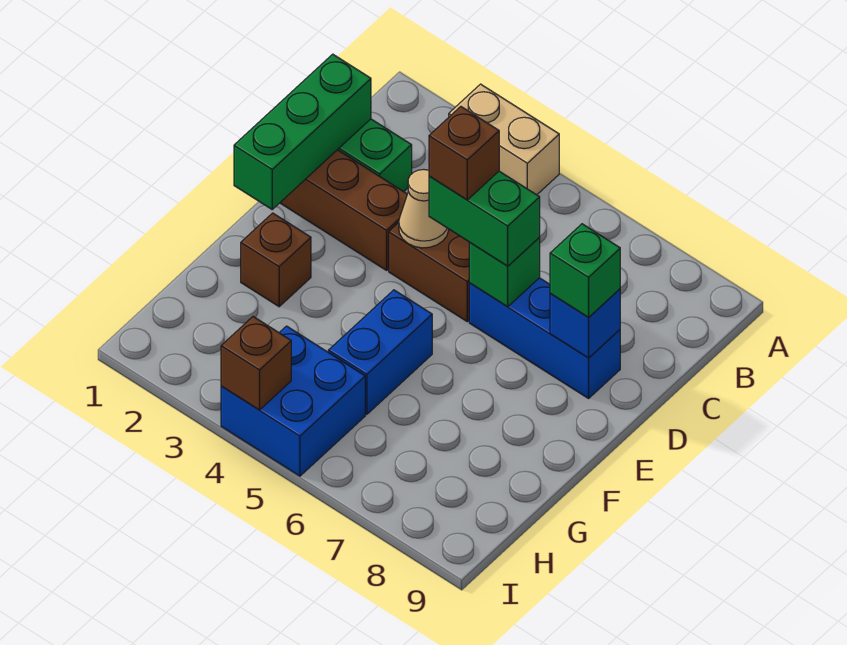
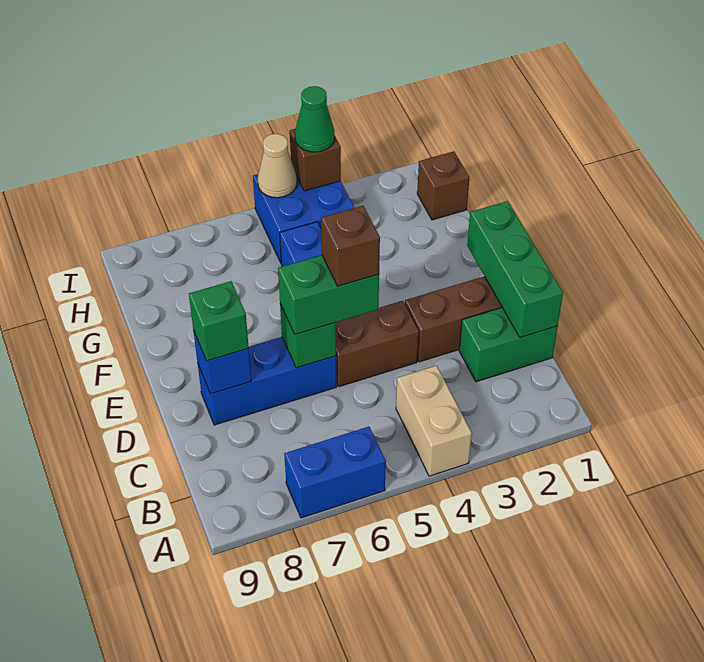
tan brick A3:A4 level 1 -> tan brick A4:B4 level 1
none -> blue brick A6:A7 level 1
tan cone D4 level 2 -> tan cone I5 level 2
brown brick F2 level 1 -> brown brick H1 level 1
none -> green cone I4 level 3

